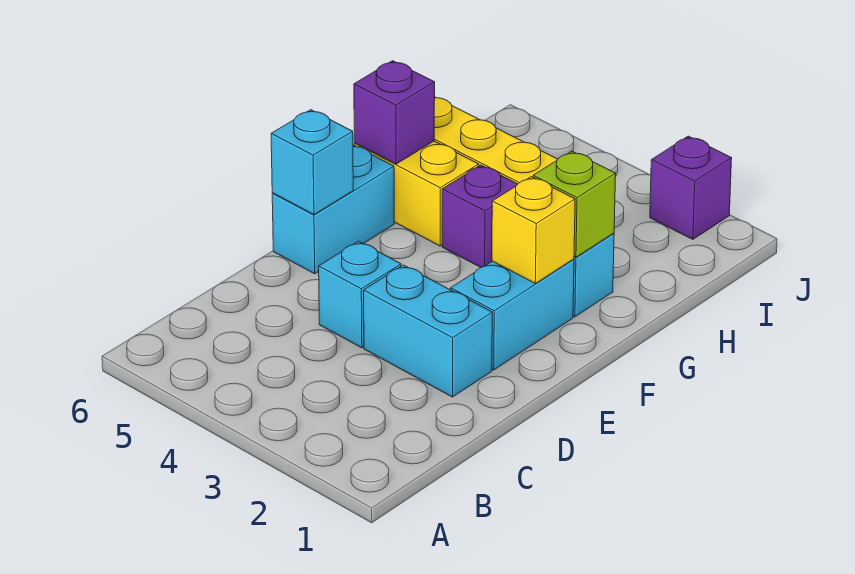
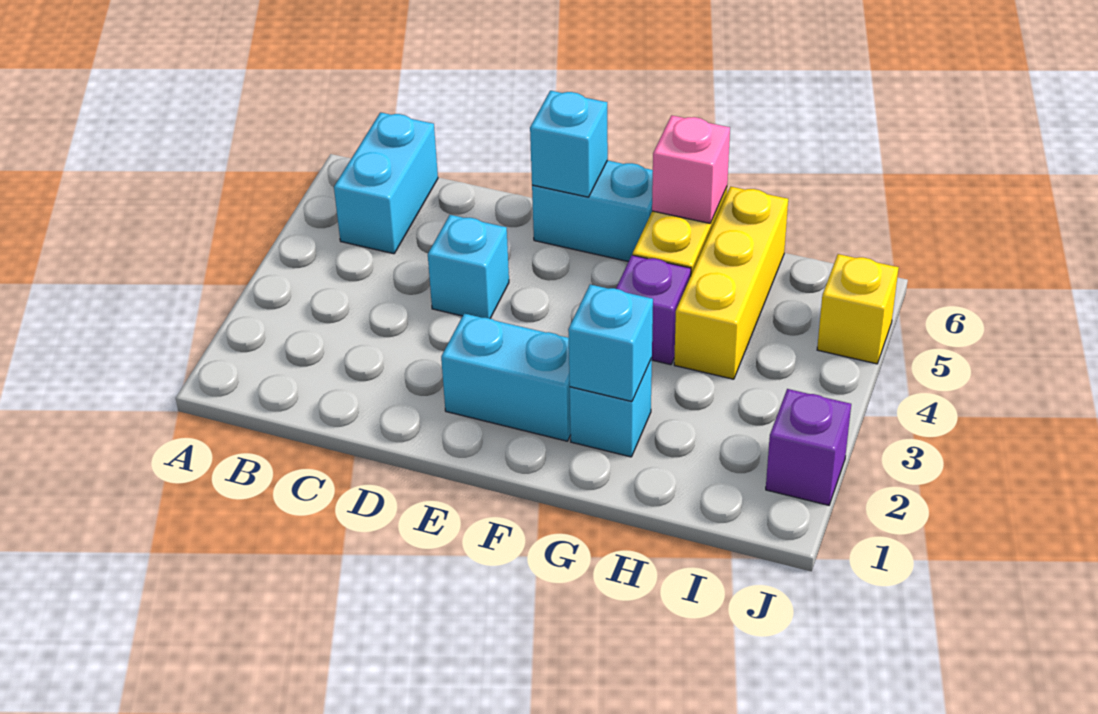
cyan brick D2:D3 level 1 -> cyan brick B5:B6 level 1
yellow brick F2 level 2 -> yellow brick J5 level 1
lime brick G2 level 2 -> cyan brick G2 level 2
purple brick G6 level 2 -> pink brick G6 level 2

